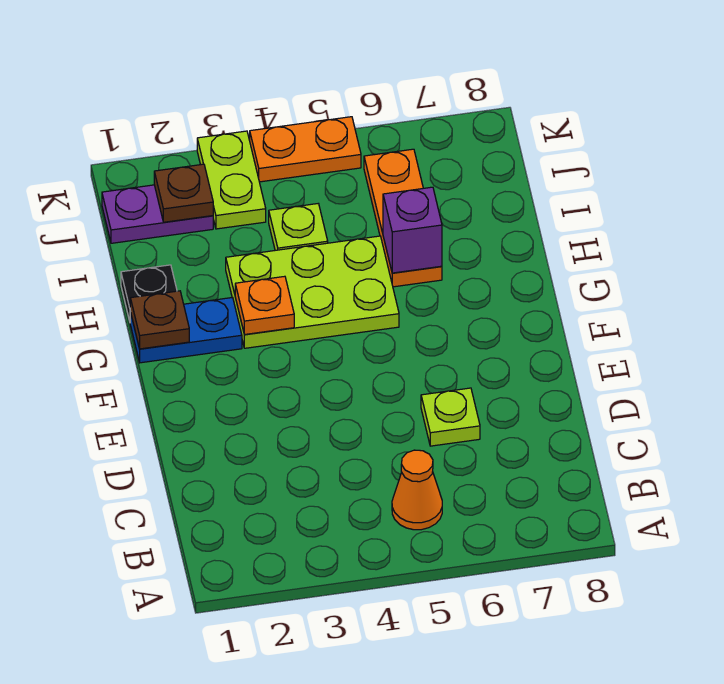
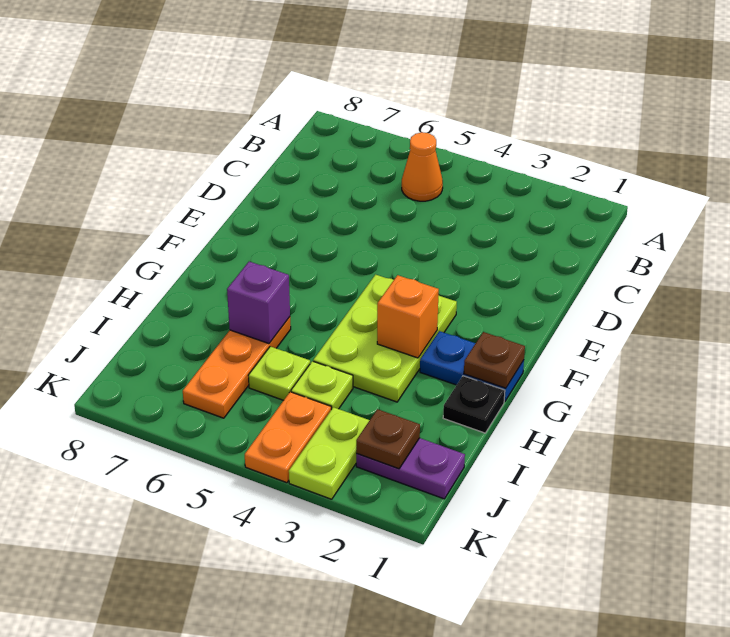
lime plate D6 level 1 -> lime plate I5 level 1
lime plate G3:H5 level 1 -> lime plate F3:H4 level 1
orange plate G3 level 2 -> orange brick G3 level 2
orange plate K4:K5 level 1 -> orange plate J4:K4 level 1

